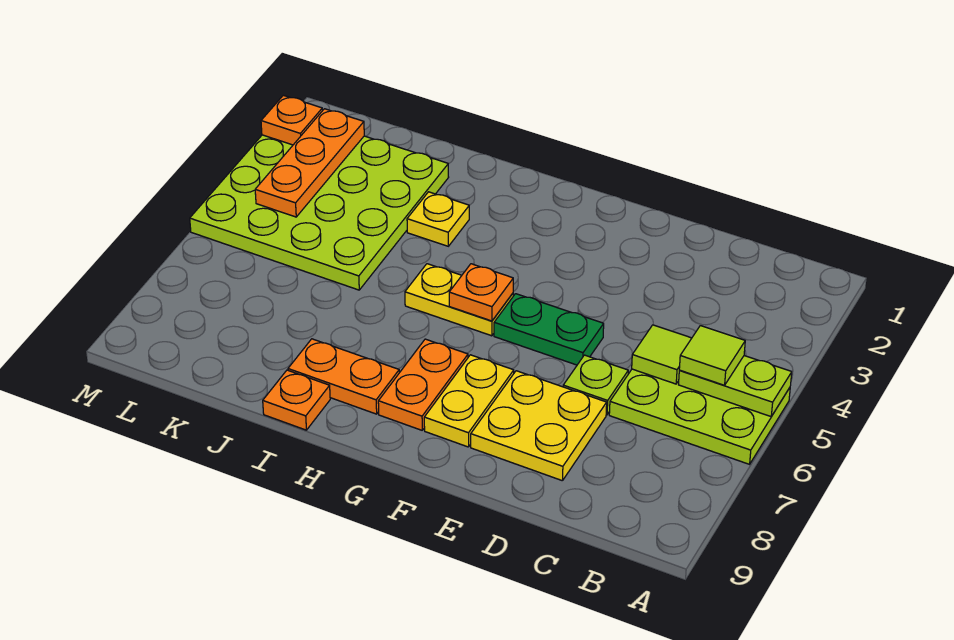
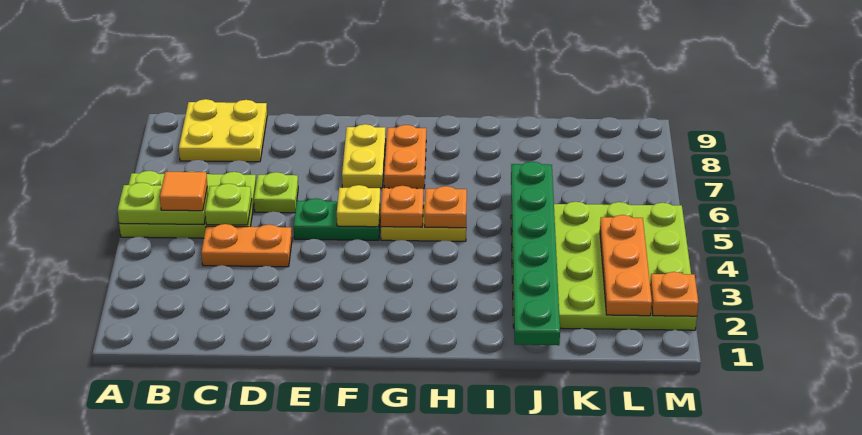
lime tile B5 level 3 -> orange tile B5 level 3
lime tile C5 level 2 -> lime plate C5 level 2
yellow plate D7:E8 level 1 -> yellow plate B8:C9 level 1
orange plate H8:I8 level 1 -> orange plate C4:D4 level 1
yellow plate I3 level 1 -> yellow plate F5 level 2
orange plate I9 level 1 -> orange plate H5 level 2
none -> green plate J1:J6 level 2

